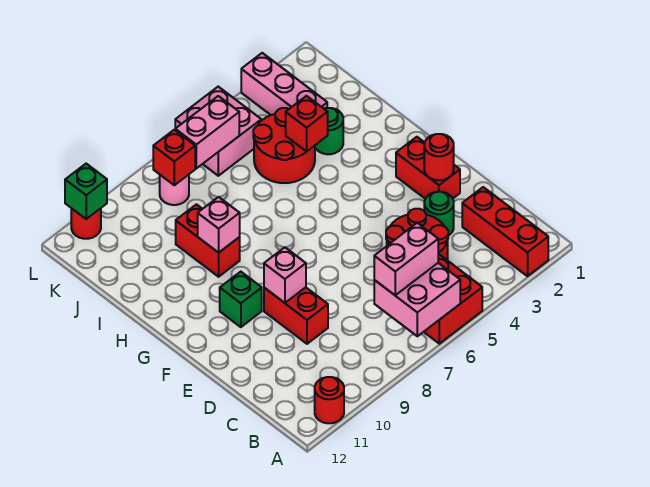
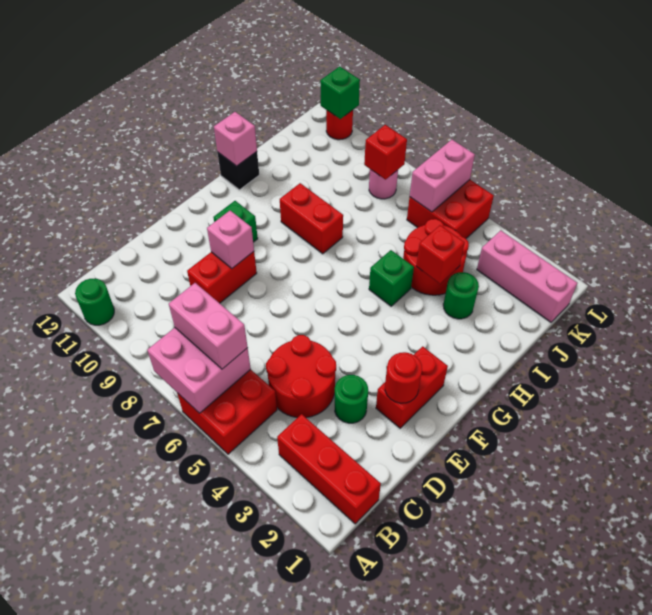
red brick A2:C2 level 1 -> red brick B1:B3 level 1
red round brick A11 level 1 -> green round brick A11 level 1
none -> green brick H5 level 1
red brick H9:I9 level 1 -> red brick H8:H9 level 1
pink brick H9 level 2 -> pink brick H12 level 2
none -> black brick H12 level 1
pink brick J3:L3 level 1 -> pink brick K1:K3 level 1
pink brick K5:L6 level 1 -> red brick K5:L6 level 1
pink brick K6:K7 level 2 -> pink brick K6:L6 level 2

